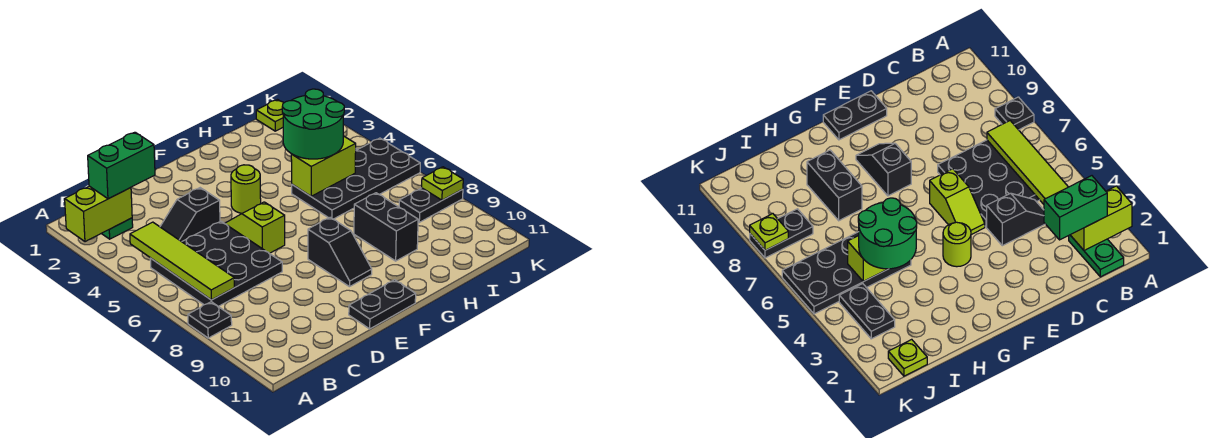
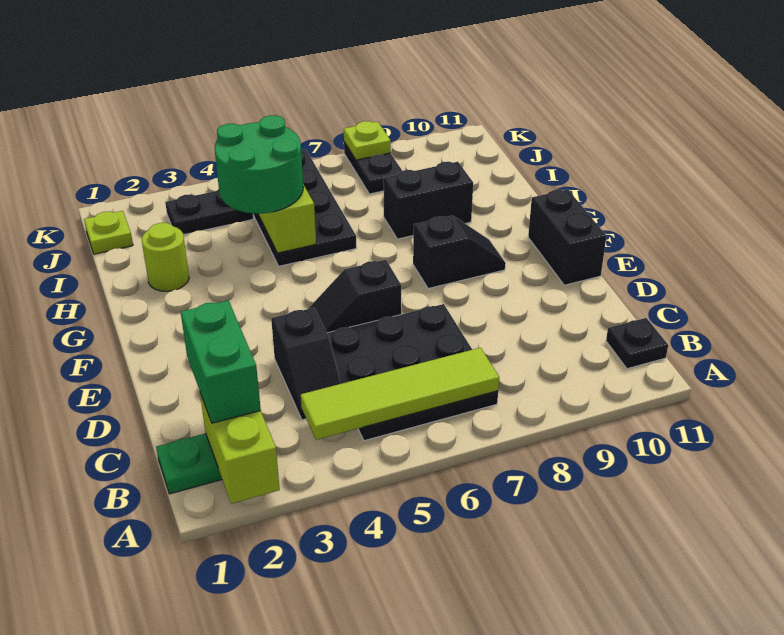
black plate A8 level 1 -> black plate B11 level 1
lime slope E5:E6 level 1 top 6 -> black slope E5:E6 level 1 top 6
black plate E11:F11 level 1 -> black brick E11:F11 level 1
lime round brick F4 level 1 -> lime round brick H2 level 1

